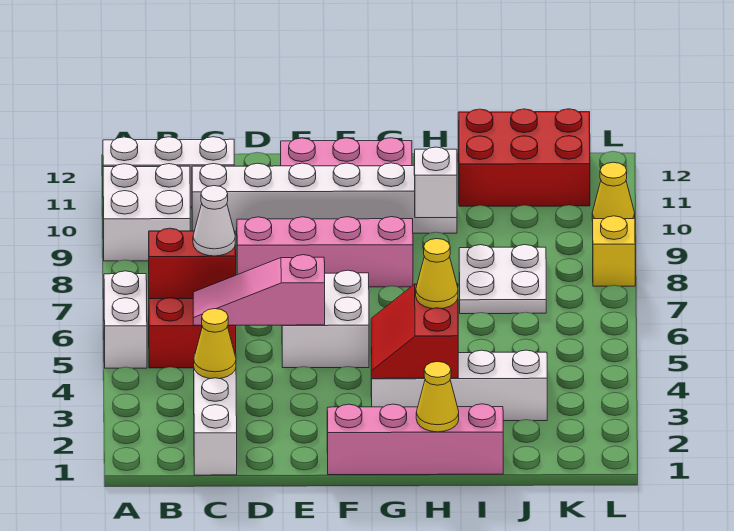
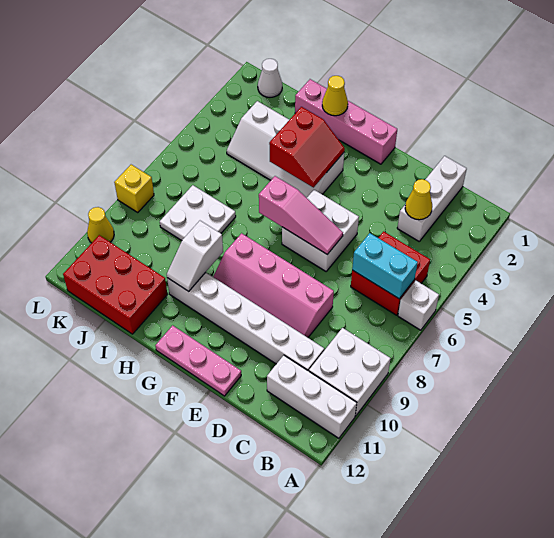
white brick A5:A6 level 1 -> white brick A6 level 1
red brick B6:C6 level 2 -> cyan brick B6:C6 level 2
pink slope C5:E5 level 2 top E -> pink slope E6:G6 level 2 top G
white cone C6 level 3 -> white cone K1 level 1
yellow cone H4 level 3 -> none

